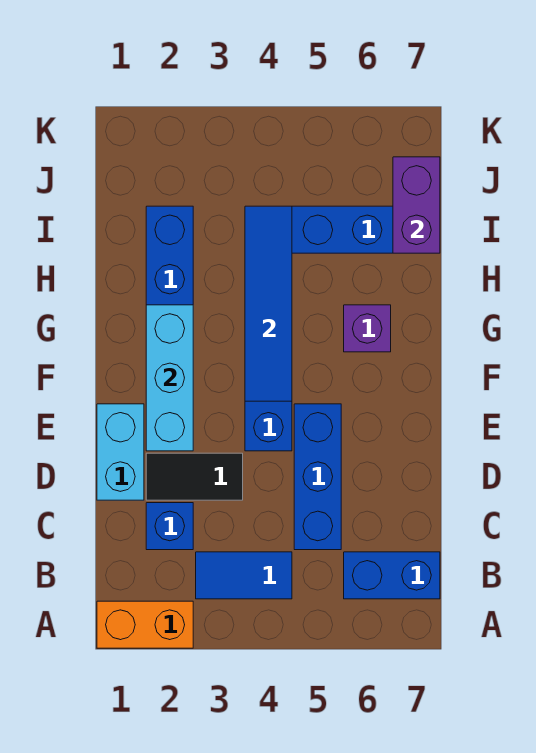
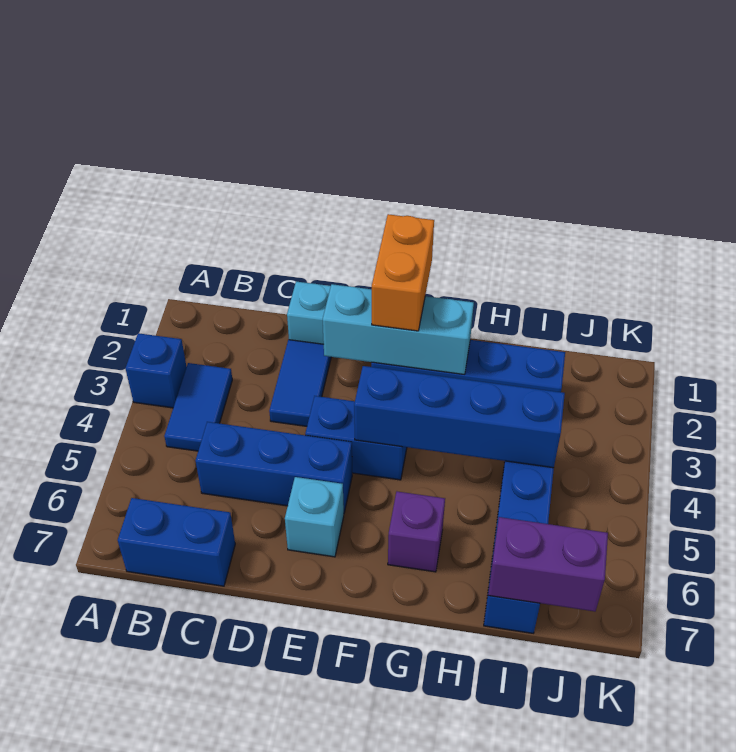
orange brick A1:A2 level 1 -> orange brick F1:F2 level 3
blue brick B6:B7 level 1 -> blue brick B7:C7 level 1
blue brick C2 level 1 -> blue brick A3 level 1
black tile D2:D3 level 1 -> blue tile D2:D3 level 1
none -> cyan brick E6 level 1
blue tile F4:I4 level 2 -> blue brick F4:I4 level 2

